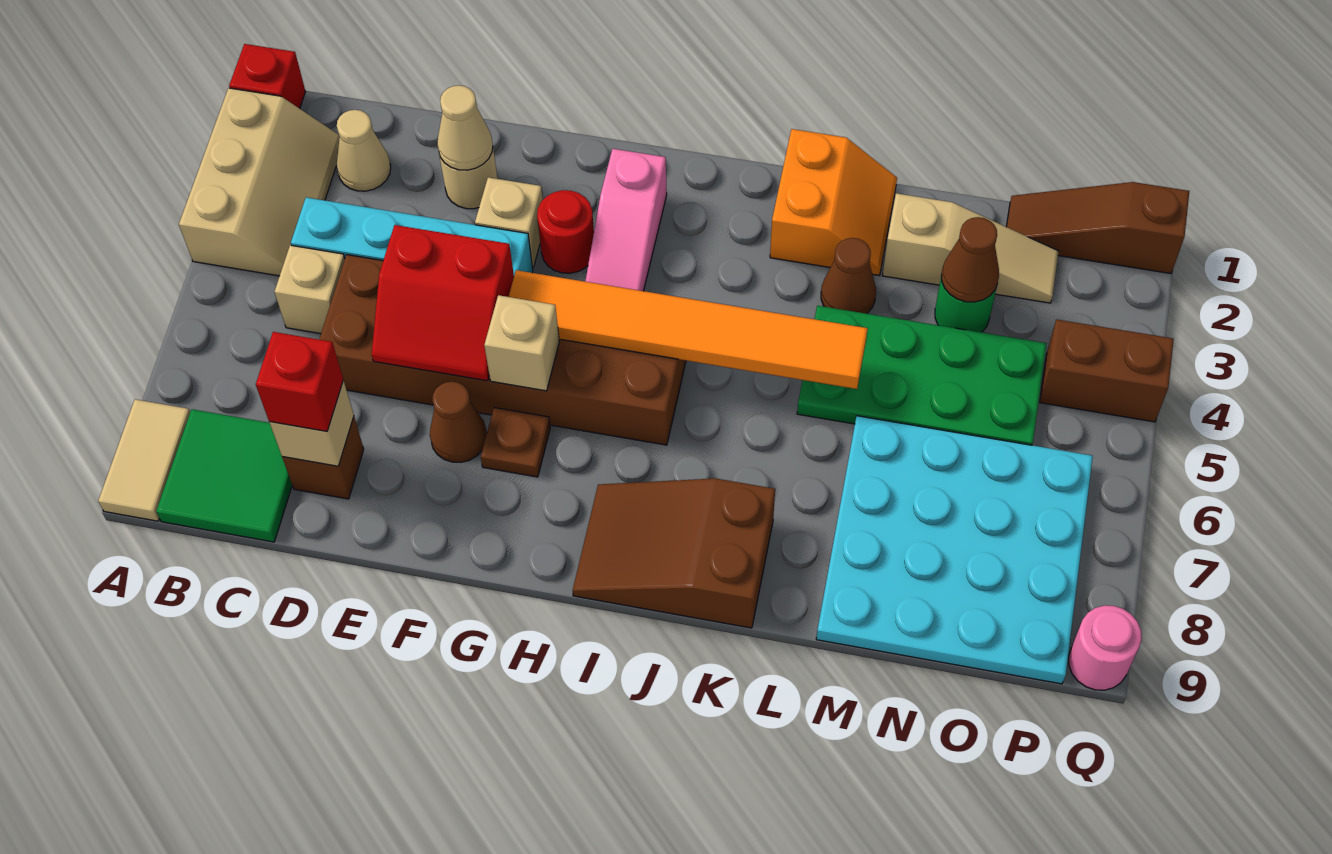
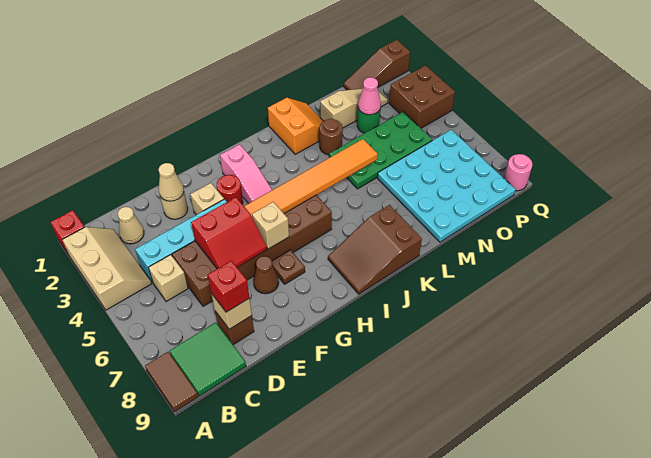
tan tile A8:A9 level 1 -> brown tile A8:A9 level 1
brown cone L3 level 1 -> brown round brick L3 level 1
brown cone N3 level 2 -> pink cone N3 level 2
brown brick P4:Q4 level 1 -> brown brick P3:Q4 level 1

